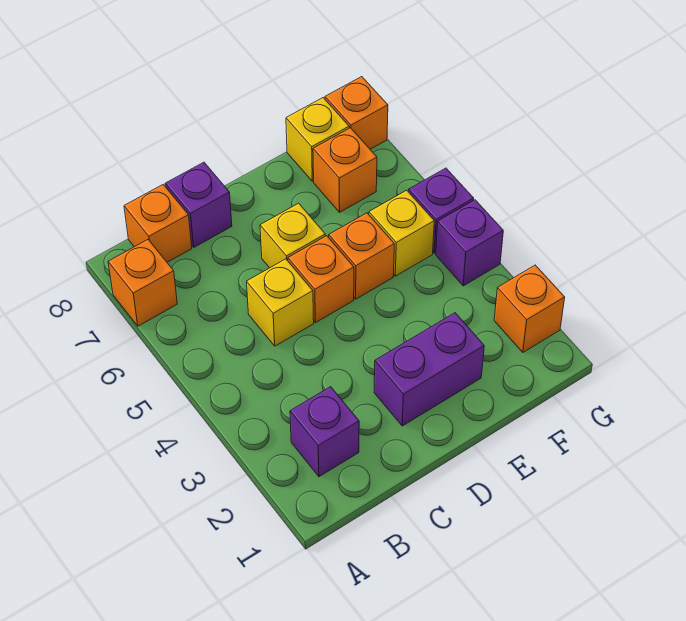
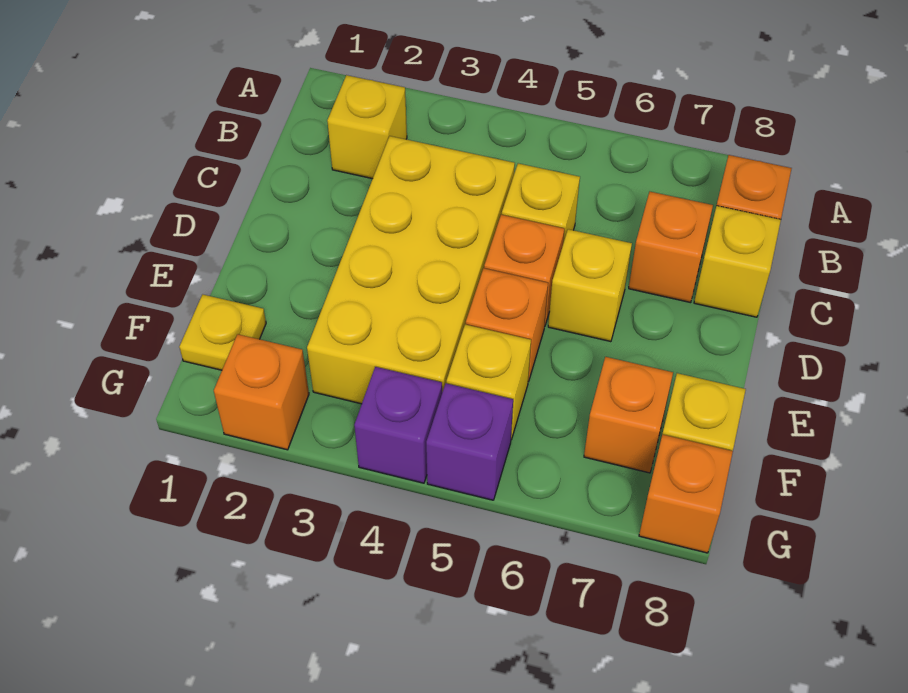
orange brick A7 level 1 -> orange brick C7 level 1
purple brick B2 level 1 -> yellow brick B2 level 1
none -> yellow brick C3:F4 level 1
purple brick C8 level 1 -> yellow brick C8 level 1
purple brick D2:E2 level 1 -> none
none -> yellow plate F1 level 1

